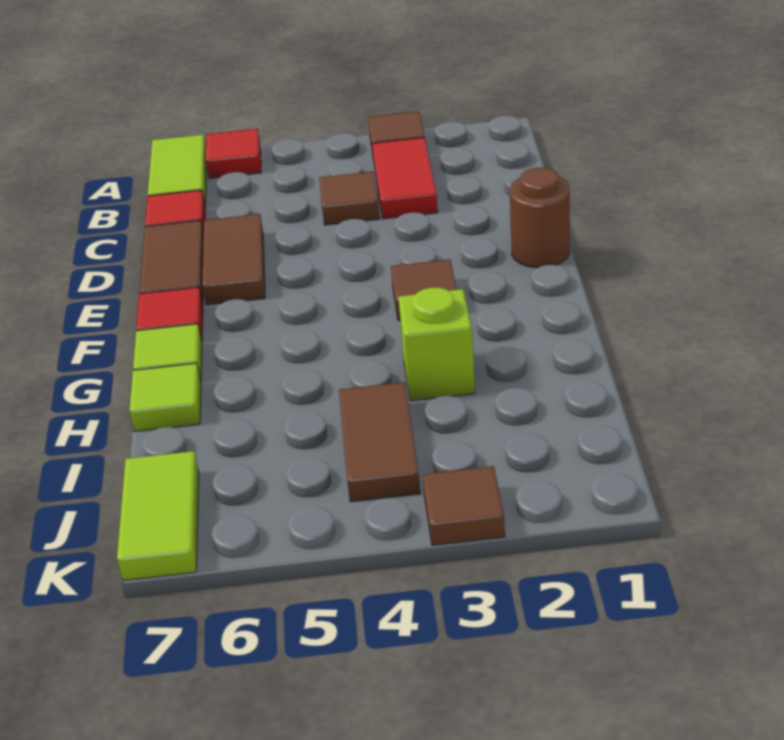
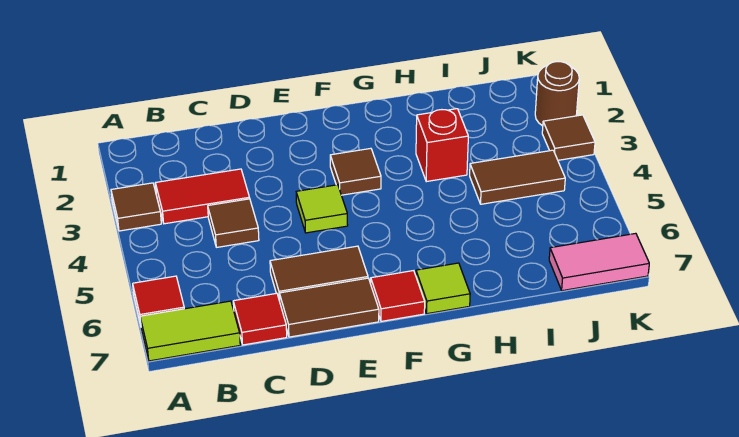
brown round brick E1 level 1 -> brown round brick K2 level 1
lime brick H3 level 1 -> red brick H3 level 1
lime tile H7 level 1 -> lime tile E4 level 1
lime tile J7:K7 level 1 -> pink tile J7:K7 level 1

